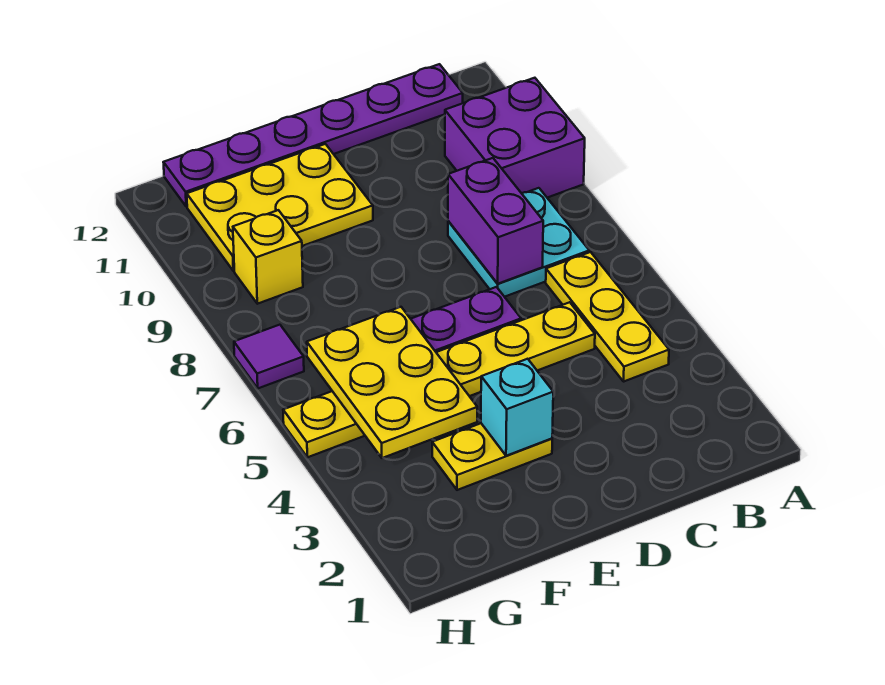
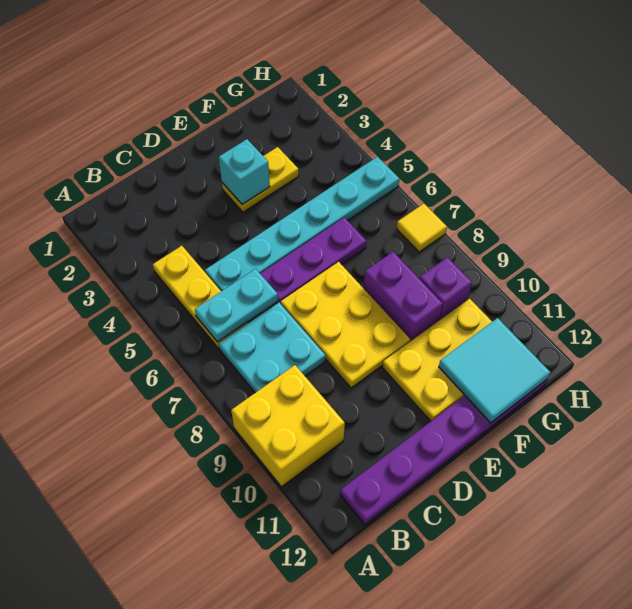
purple brick A9:B10 level 1 -> yellow brick A9:B10 level 1
none -> cyan plate B6:C6 level 2
yellow plate C5:H5 level 1 -> cyan plate C5:H5 level 1
purple brick C7:C8 level 2 -> purple brick F8:F9 level 1
yellow plate F4:G6 level 2 -> yellow plate D7:E9 level 1
none -> cyan tile F11:G12 level 2
yellow brick G9 level 1 -> purple brick G9 level 1
purple tile H7 level 1 -> yellow tile H7 level 1

